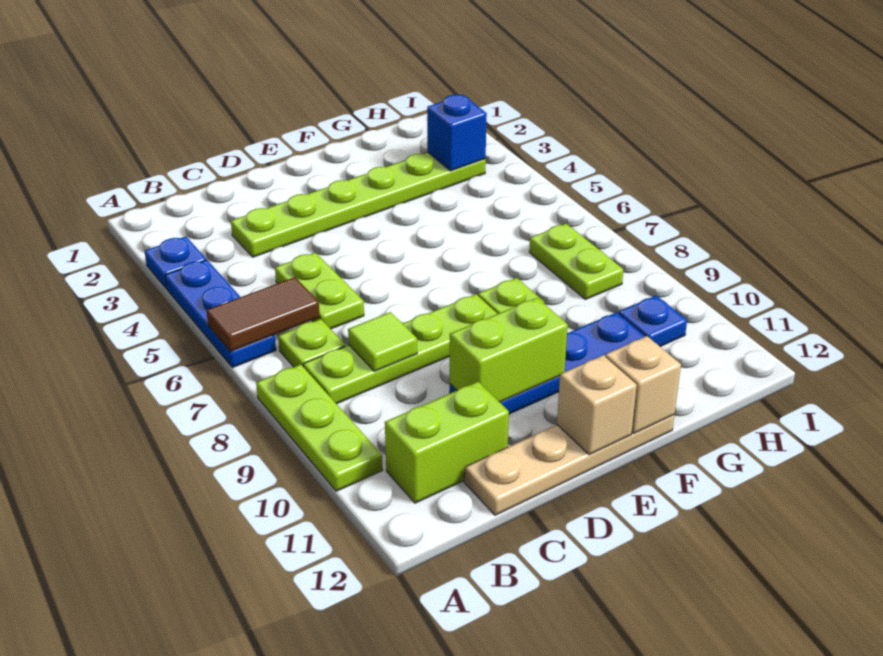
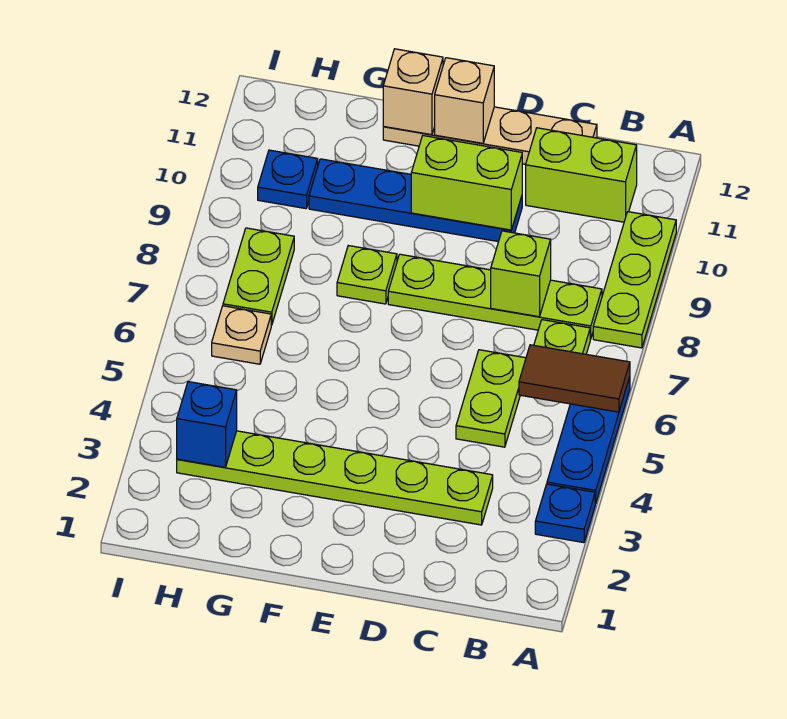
lime tile C8 level 2 -> lime brick C8 level 2
none -> tan plate H6 level 1

